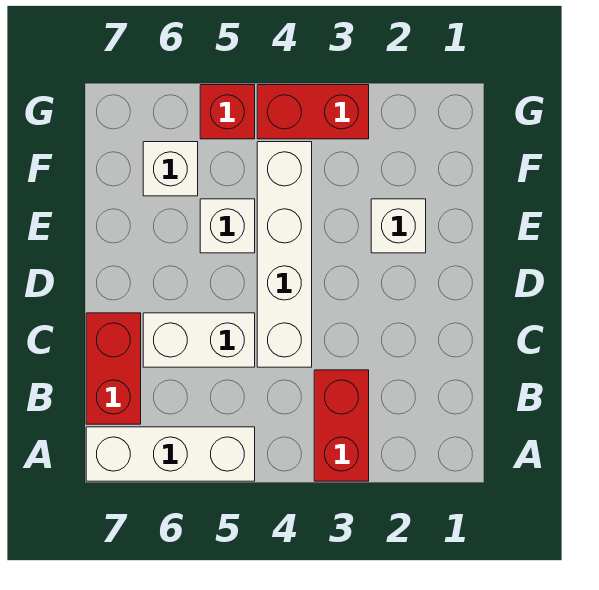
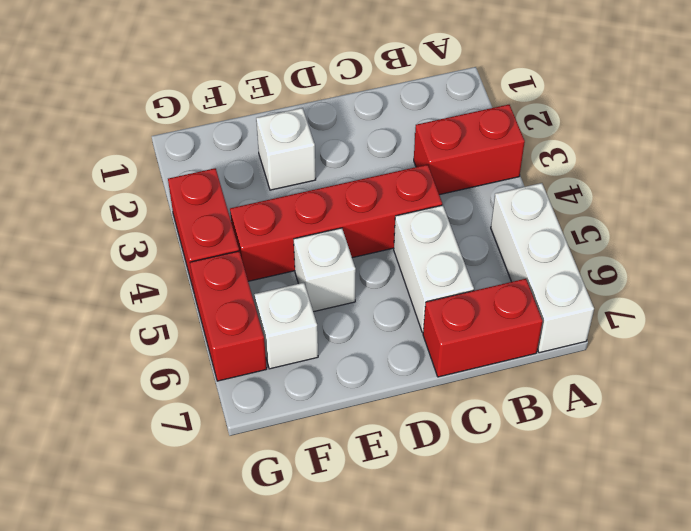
white brick C4:F4 level 1 -> red brick C4:F4 level 1
red brick G5 level 1 -> red brick G5:G6 level 1

